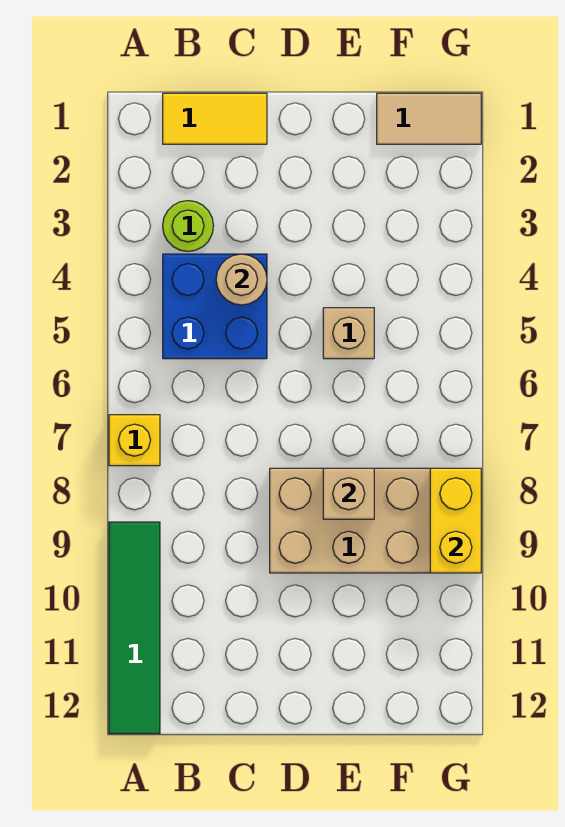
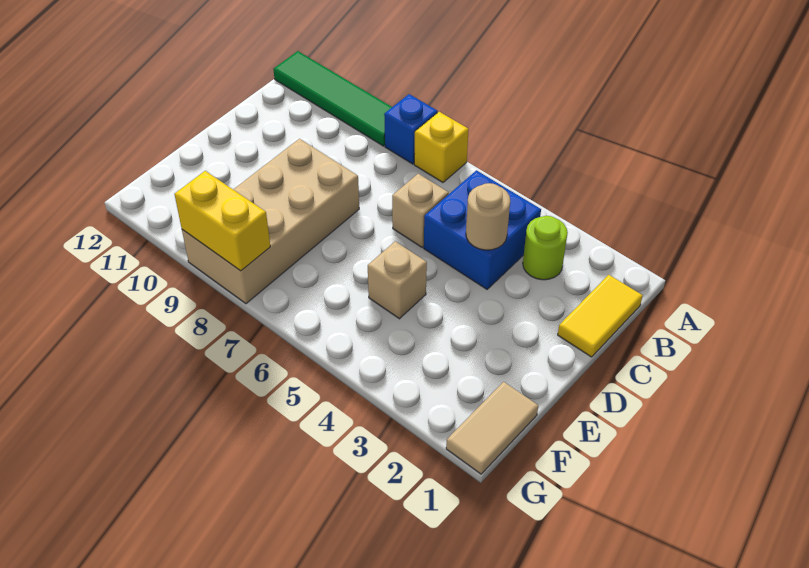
none -> blue brick A8 level 1
tan brick E8 level 2 -> tan brick C6 level 1

